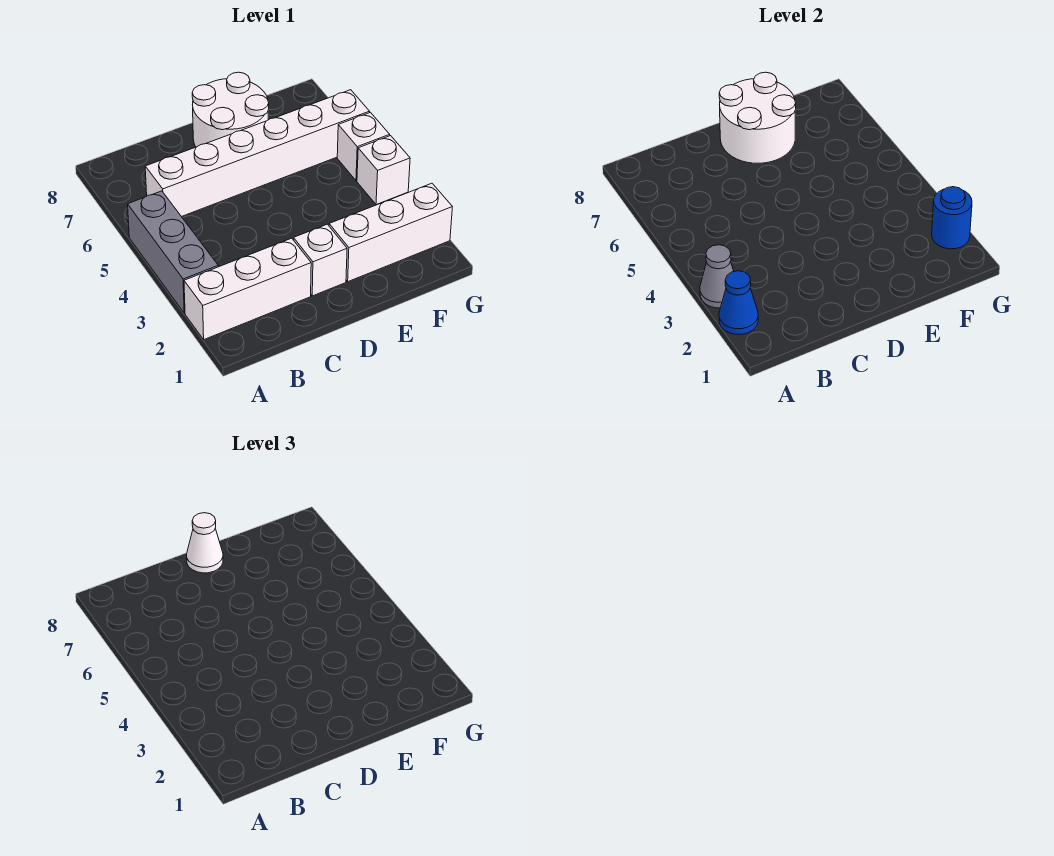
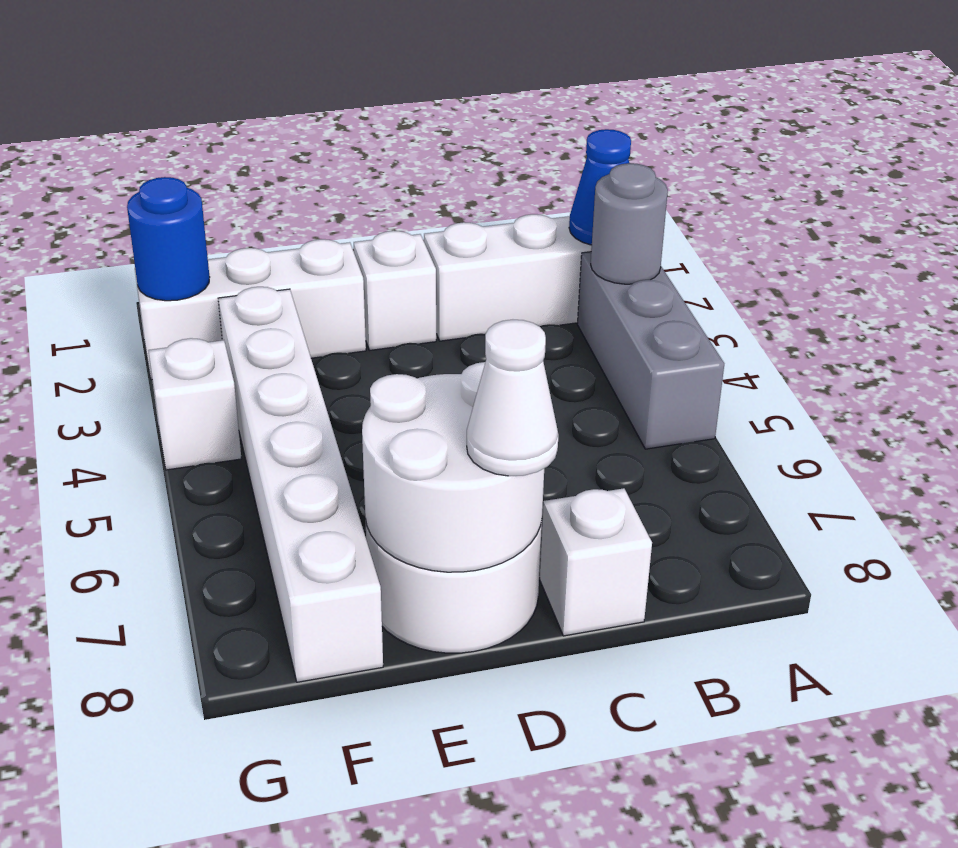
grey cone A3 level 2 -> grey round brick A3 level 2
white brick B6:G6 level 1 -> white brick F3:F8 level 1
white brick G5 level 1 -> white brick C8 level 1

